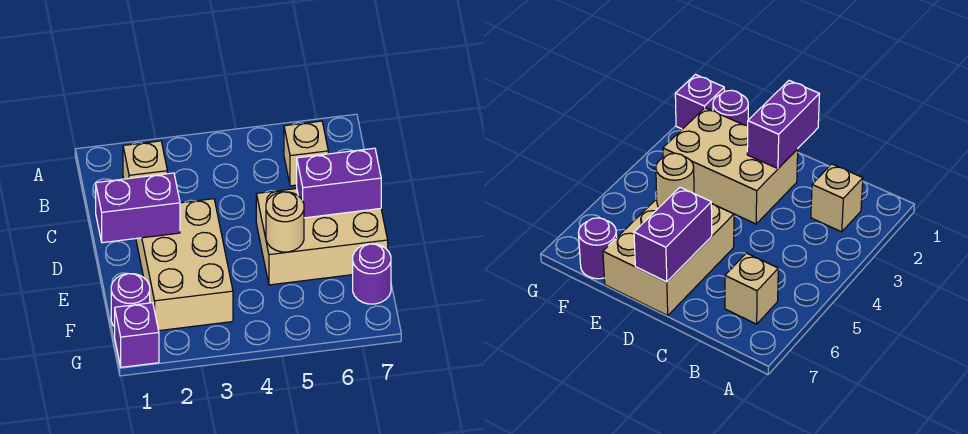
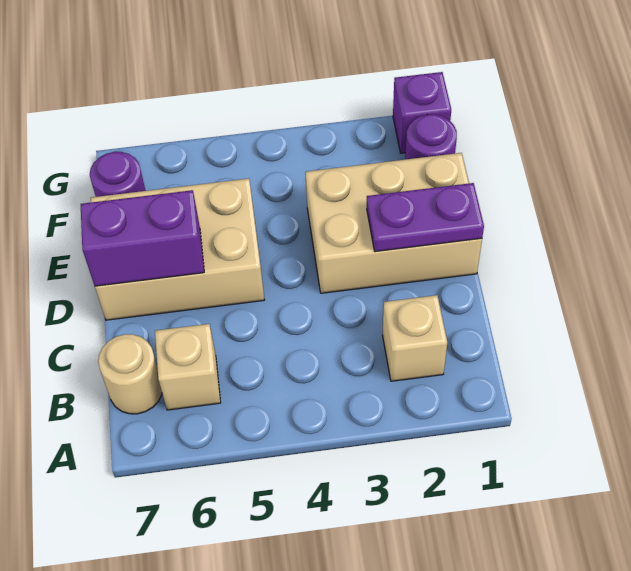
purple brick D1:D2 level 2 -> purple plate D1:D2 level 2
tan brick D2:F3 level 1 -> tan brick D1:E3 level 1
tan round brick E5 level 2 -> tan round brick B7 level 1

